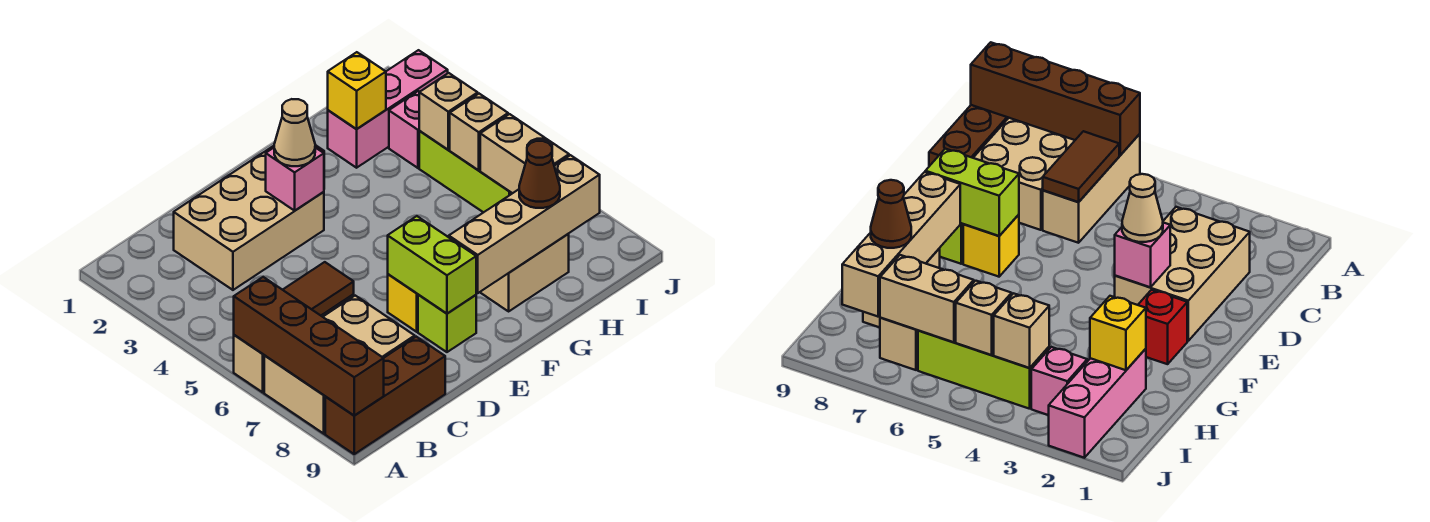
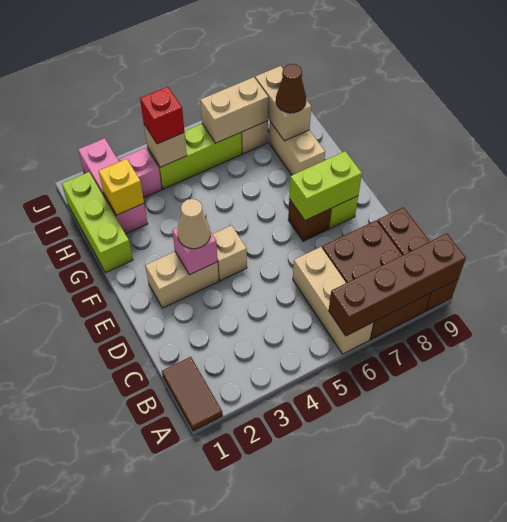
tan brick A7:C8 level 1 -> brown brick A7:C8 level 1
brown tile B6:C6 level 2 -> brown tile A1:B1 level 1
tan brick C2:E3 level 1 -> tan brick E2:E3 level 1
yellow brick E7 level 1 -> brown brick E7 level 1
red brick F2 level 1 -> red brick I4 level 3
tan brick F8:I8 level 2 -> tan brick H8:I8 level 2
none -> lime brick G1:I1 level 1
tan brick I5 level 2 -> tan brick E4 level 1

